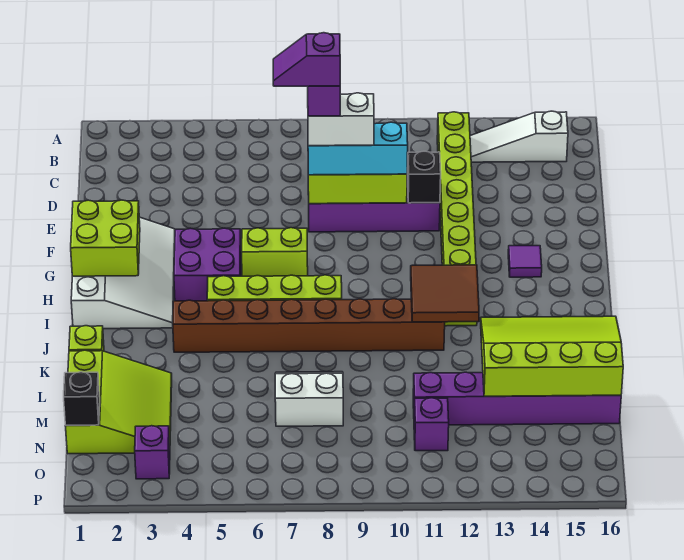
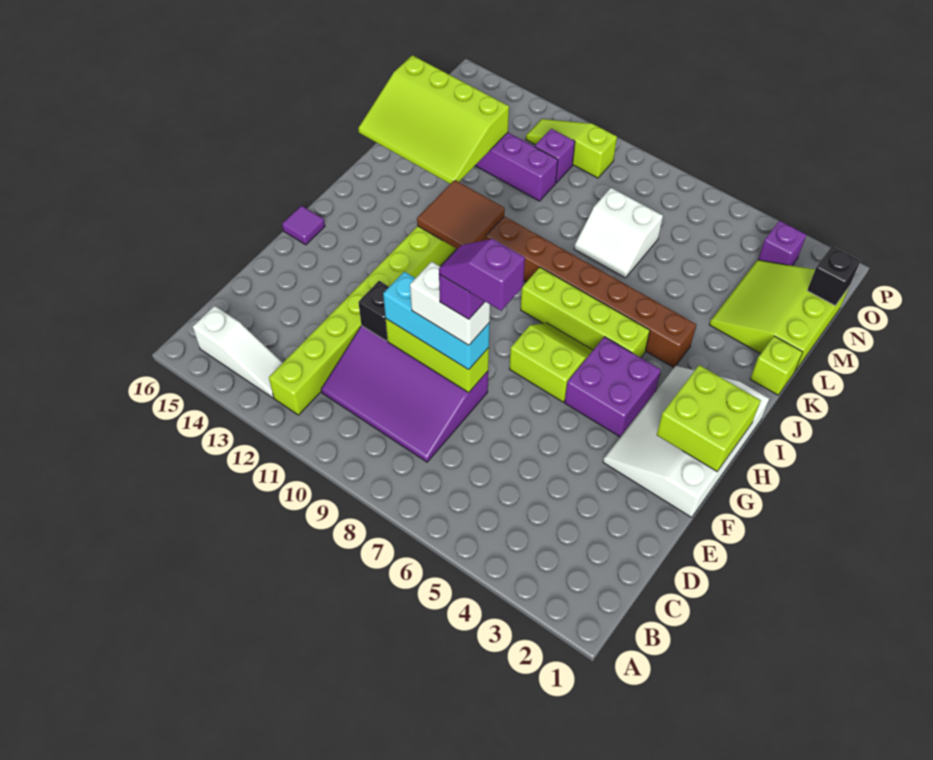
purple slope E7:E8 level 6 top 8 -> purple slope E7:E8 level 6 top 7
purple tile G14 level 1 -> purple tile G16 level 1
none -> lime slope O10:O12 level 1 top 10

